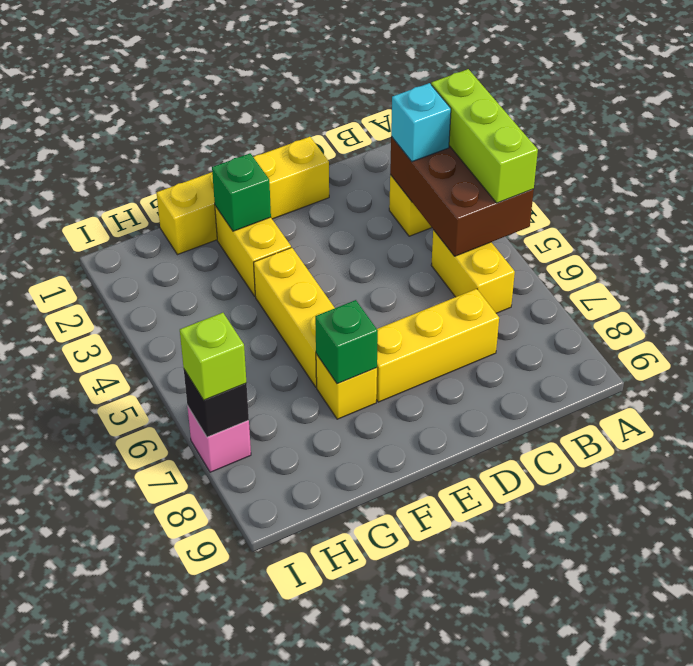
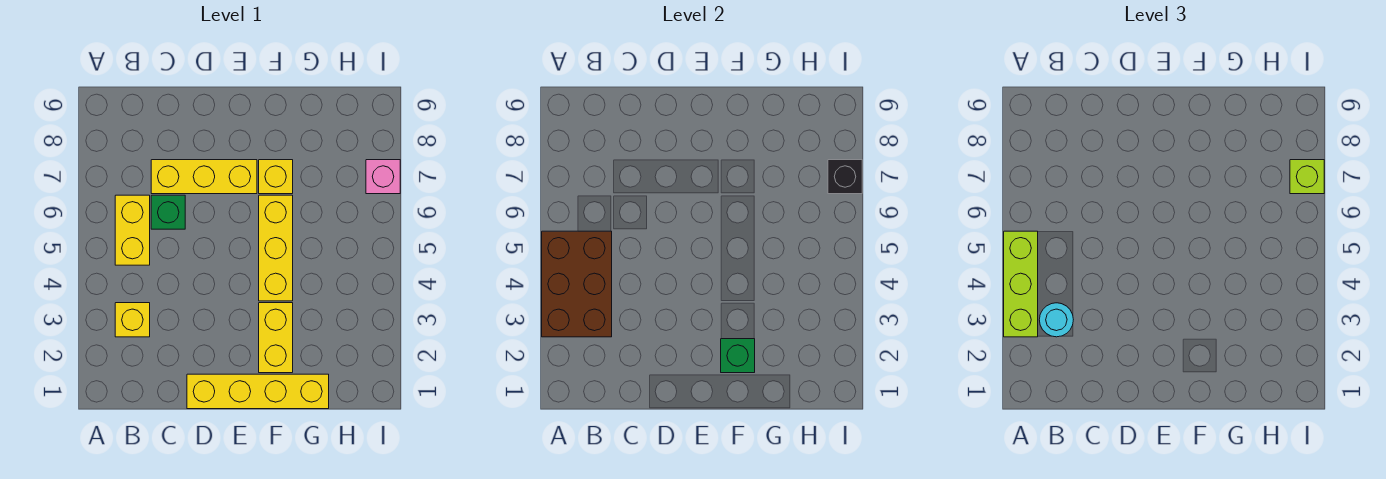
cyan brick B3 level 3 -> cyan round brick B3 level 3
green brick F7 level 2 -> green brick C6 level 1

